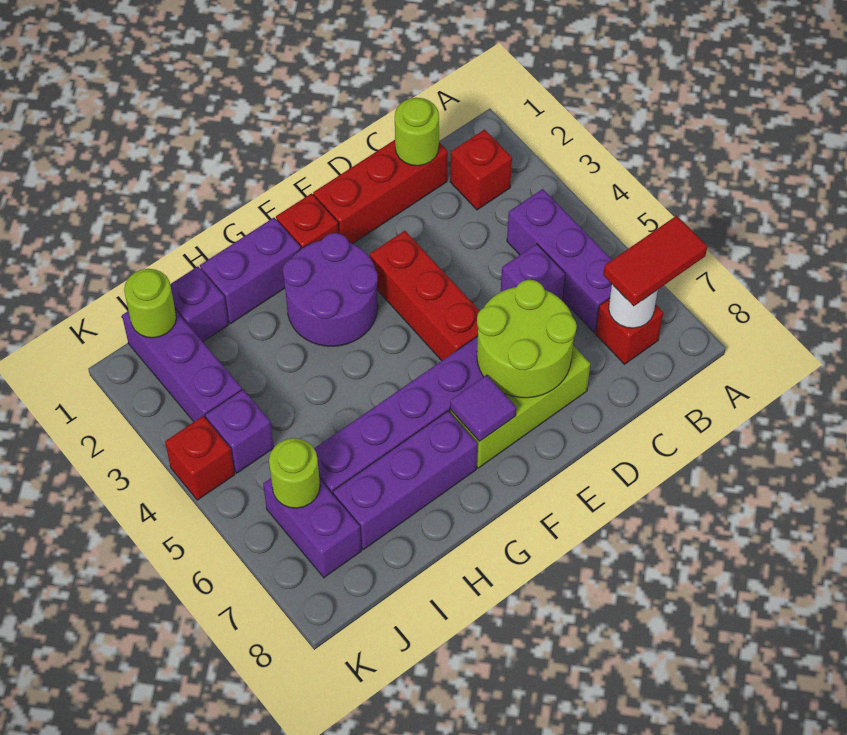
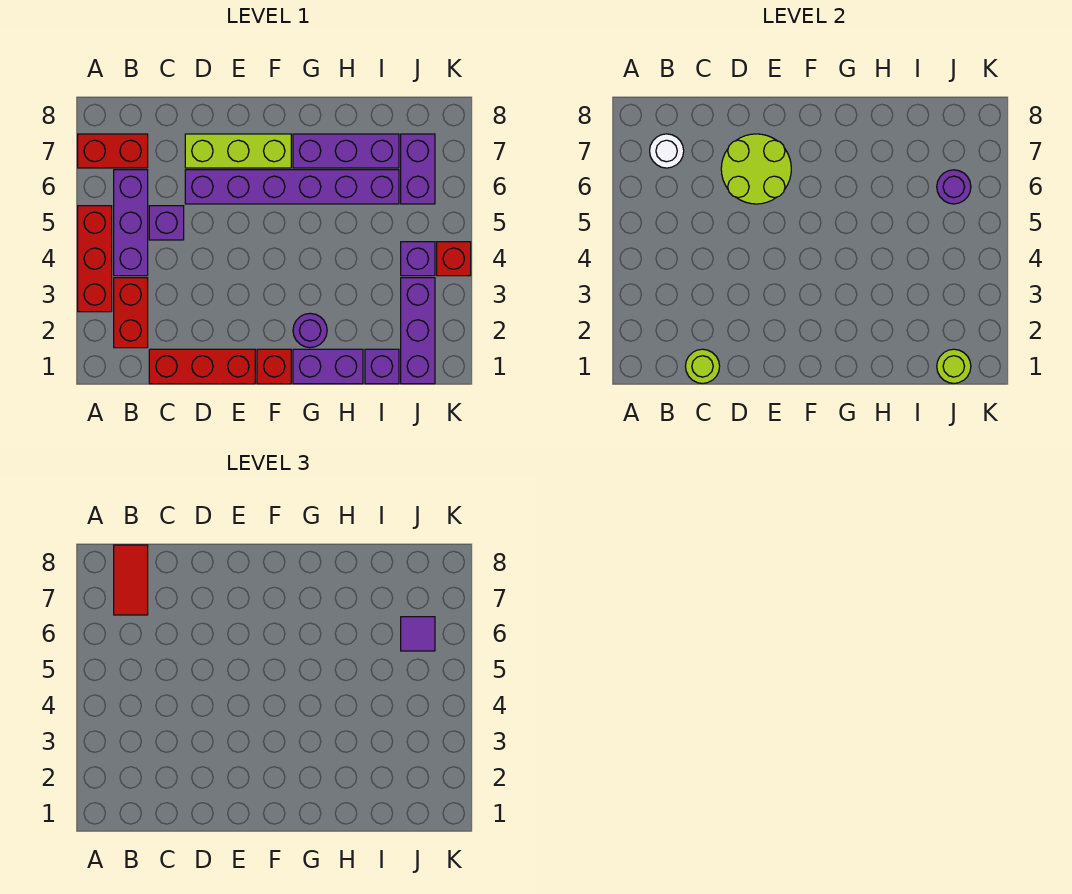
red tile A7:B7 level 3 -> red tile B7:B8 level 3
red brick B2 level 1 -> red brick B2:B3 level 1
red brick B7 level 1 -> red brick A7:B7 level 1
red brick E3:E5 level 1 -> red brick A3:A5 level 1
purple round brick F2:G3 level 1 -> purple round brick G2 level 1
purple tile F7 level 2 -> purple tile J6 level 3
lime round brick J6 level 2 -> purple round brick J6 level 2

